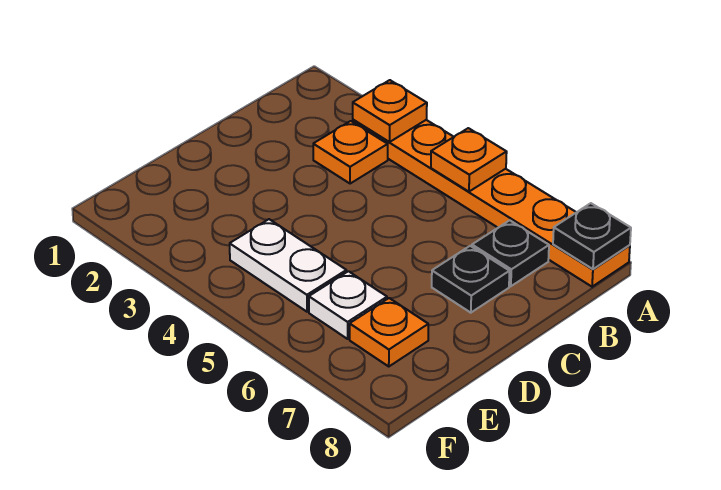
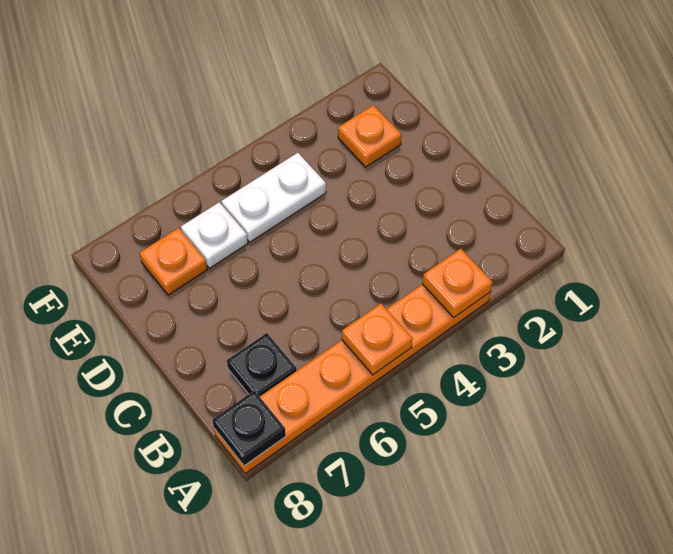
orange plate B3 level 1 -> orange plate E2 level 1
black plate C7 level 1 -> none

